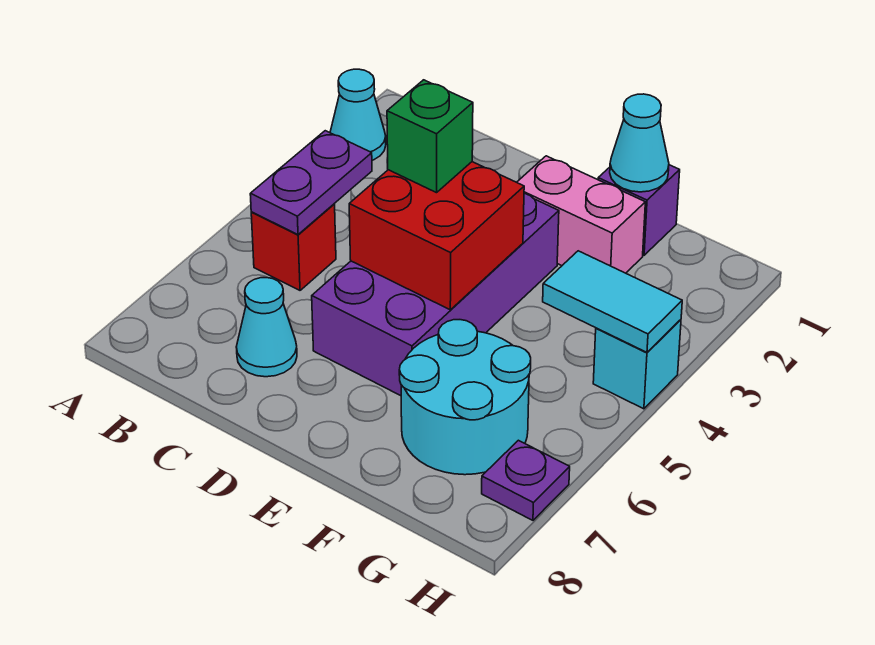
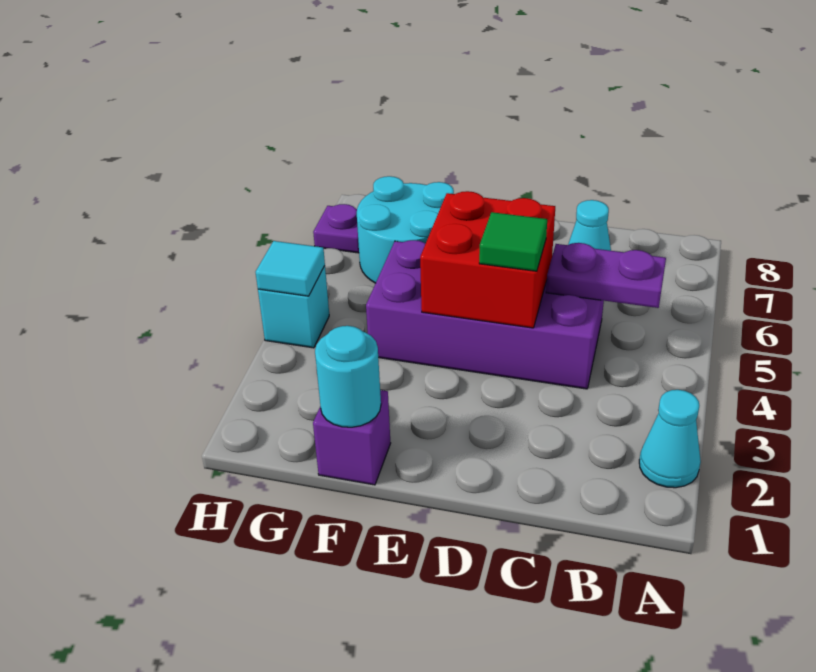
purple plate B4:B5 level 2 -> purple plate B5:C5 level 2
red brick B5 level 1 -> none
purple brick D3:E6 level 1 -> purple brick C4:F5 level 1
green brick D4 level 3 -> green tile D4 level 3
pink brick E2:F2 level 1 -> none
cyan cone F1 level 2 -> cyan round brick F1 level 2
cyan tile G4:H4 level 2 -> cyan tile H4 level 2

